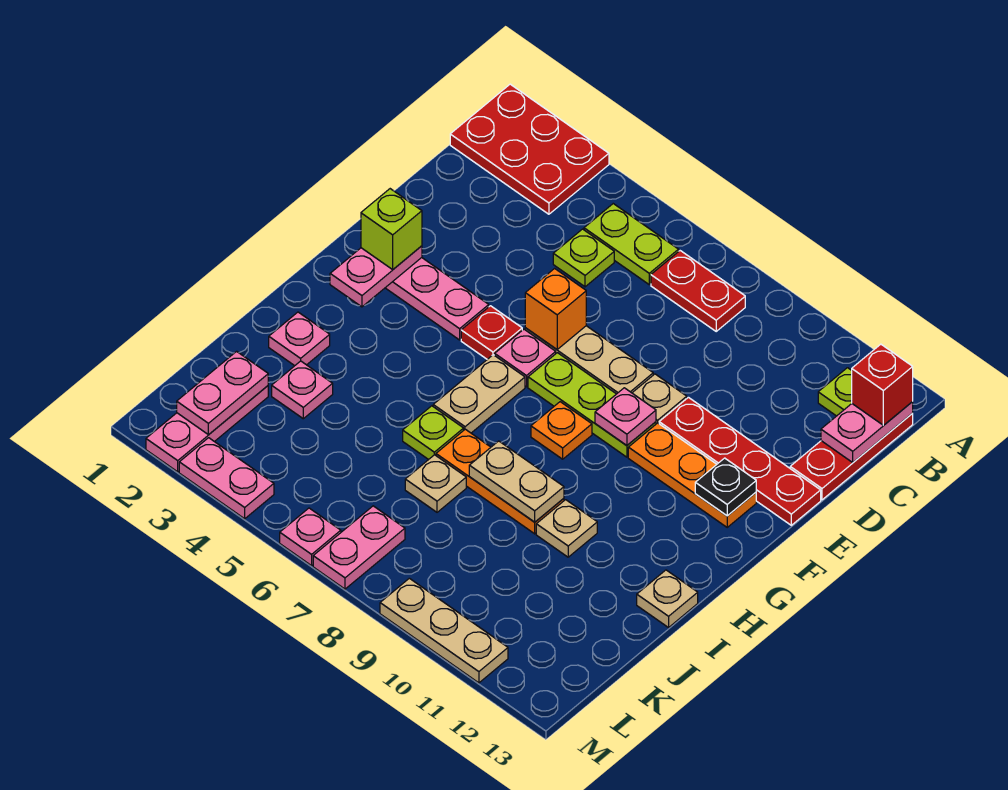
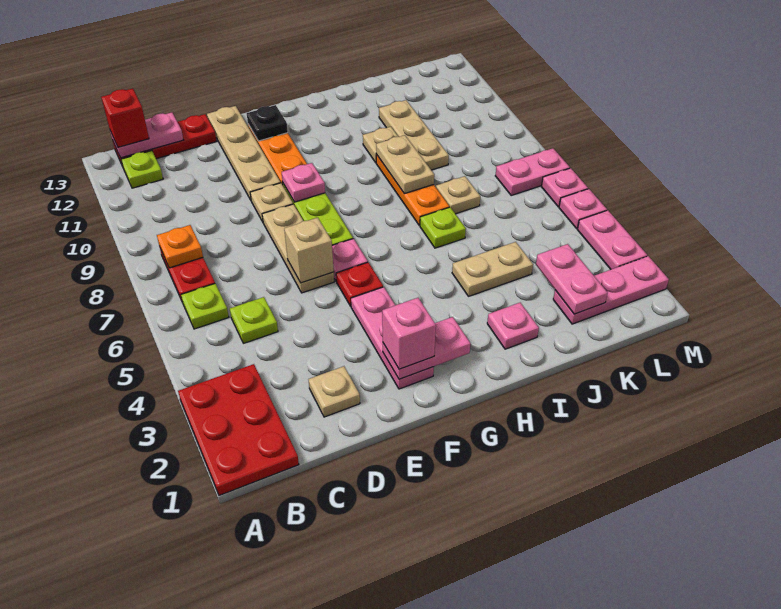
lime plate B5:B6 level 1 -> lime plate B6 level 1
orange brick E6 level 2 -> tan brick E6 level 2
red plate E10:E13 level 1 -> tan plate E10:E13 level 1
lime brick F2 level 3 -> pink brick F2 level 3
tan plate G6:H6 level 1 -> tan plate I4:J4 level 1
orange plate G8 level 1 -> orange plate B8 level 2
tan plate I13 level 1 -> tan plate D2 level 1
pink plate J3 level 1 -> pink plate M5 level 1
pink plate K2:L2 level 2 -> pink plate K2:K3 level 2
tan plate M9:M11 level 1 -> tan plate J9:J11 level 1

